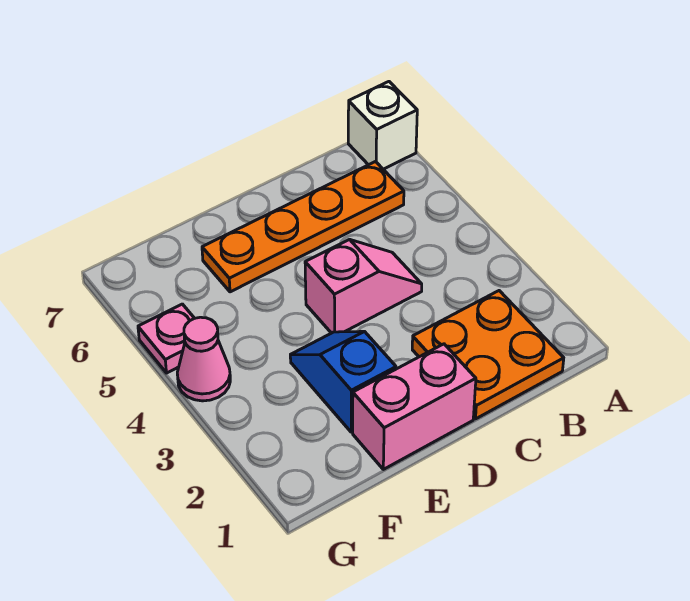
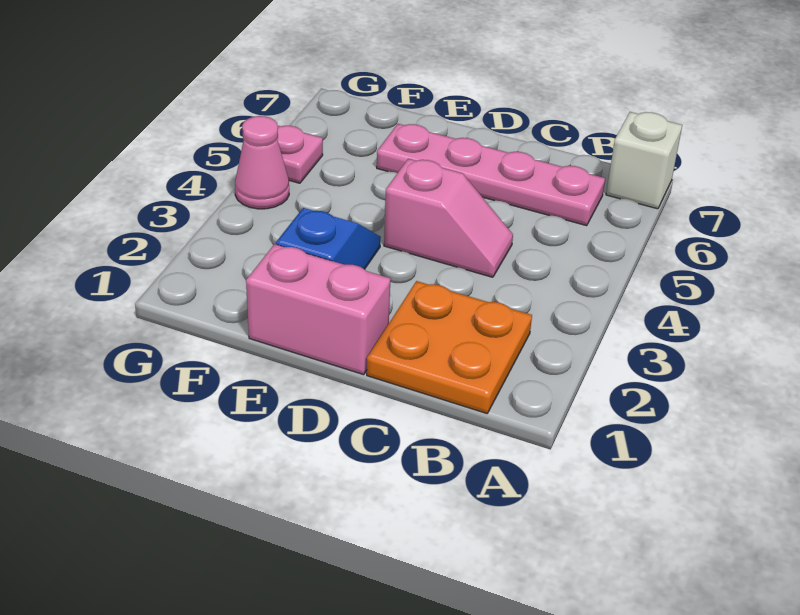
orange plate B6:E6 level 1 -> pink plate B6:E6 level 1

